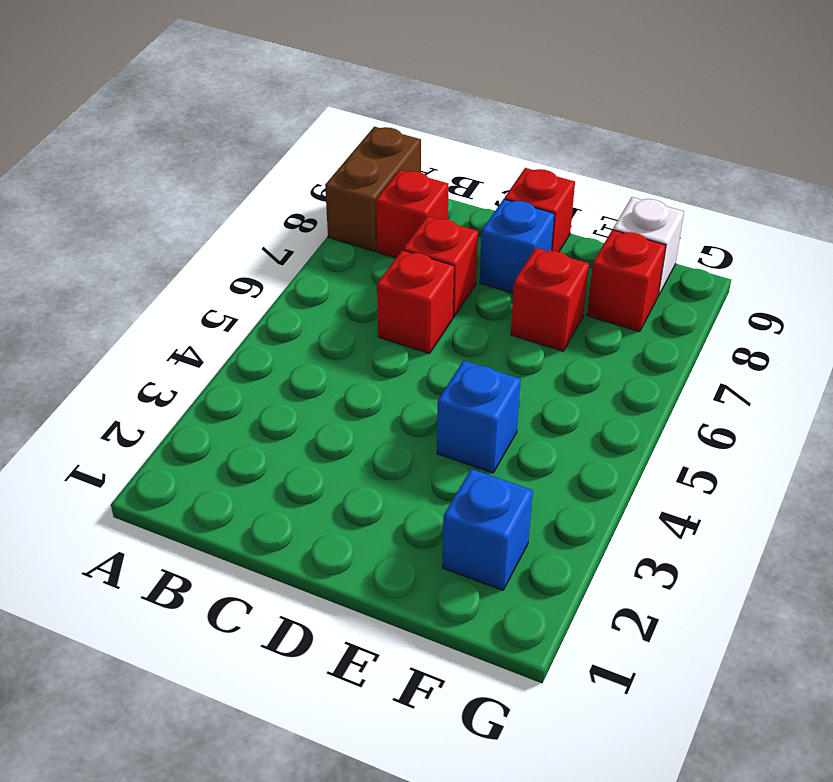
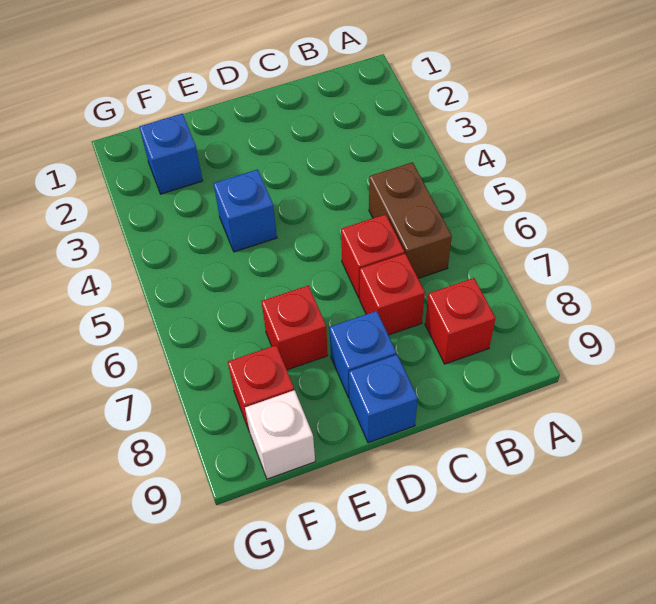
brown brick A8:A9 level 1 -> brown brick B5:B6 level 1
red brick D9 level 1 -> blue brick D9 level 1

